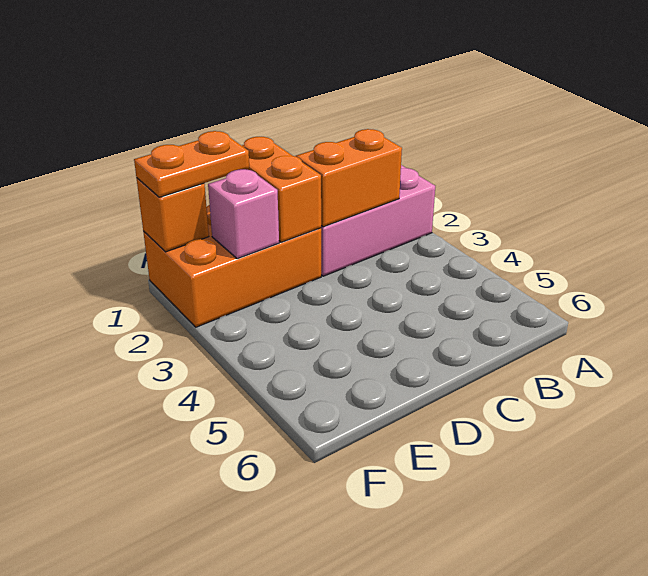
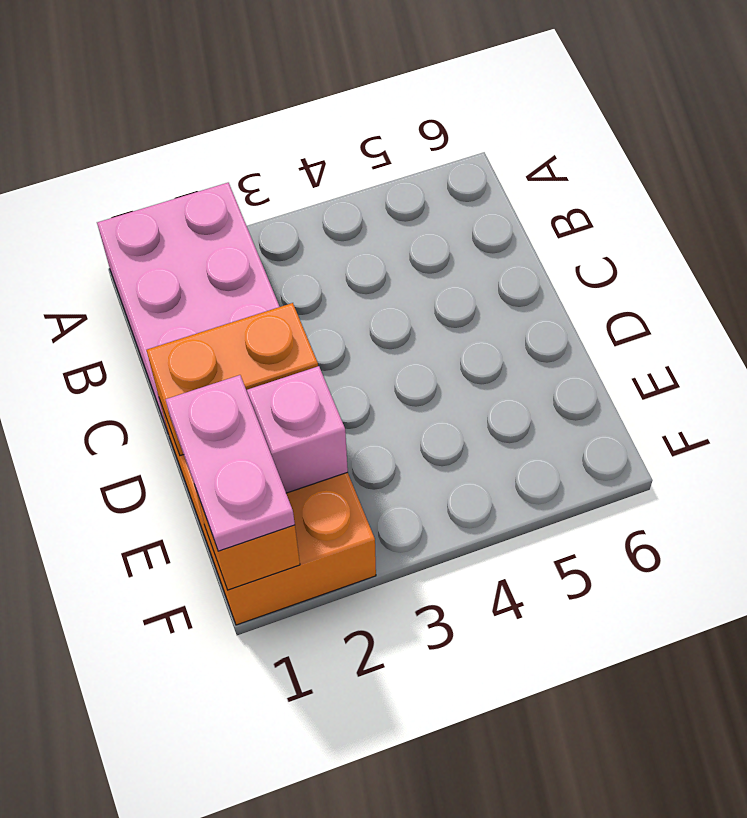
orange brick B2:C2 level 2 -> none
orange plate E1:F1 level 3 -> pink plate E1:F1 level 3

